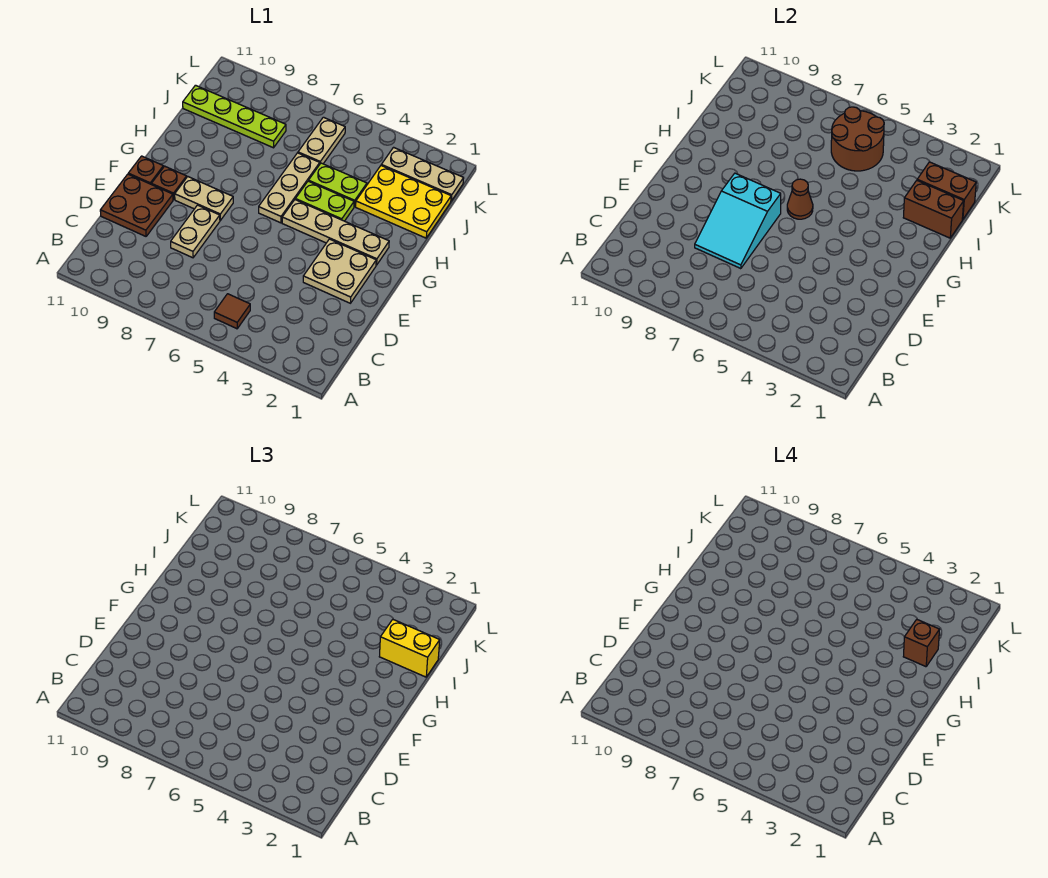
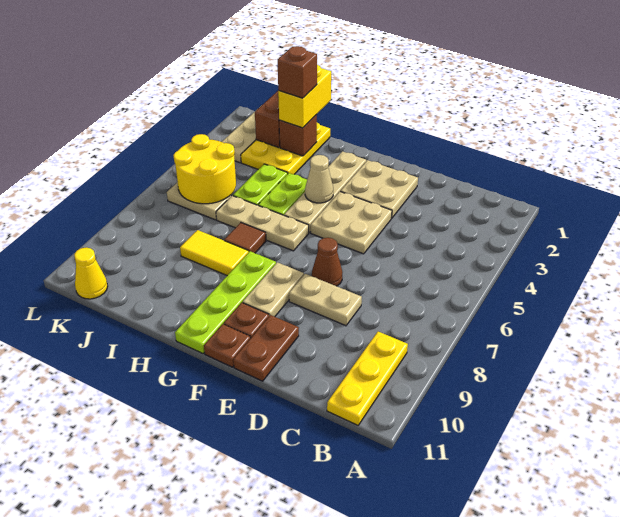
brown tile B5 level 1 -> brown tile H7 level 1
none -> yellow plate B9:B11 level 1
cyan slope D7:F8 level 2 top F -> none
brown plate D10:E11 level 1 -> brown plate E10:E11 level 1
none -> tan plate E4:F5 level 1
none -> tan cone G4 level 2
brown cone G6 level 2 -> brown cone E7 level 1
none -> yellow tile H8:I8 level 1
brown brick I1:I2 level 2 -> brown brick I2 level 2
brown round brick J5:K6 level 2 -> yellow round brick J5:K6 level 2
lime plate J8:J11 level 1 -> lime plate G8:G11 level 1
none -> yellow cone K11 level 1

